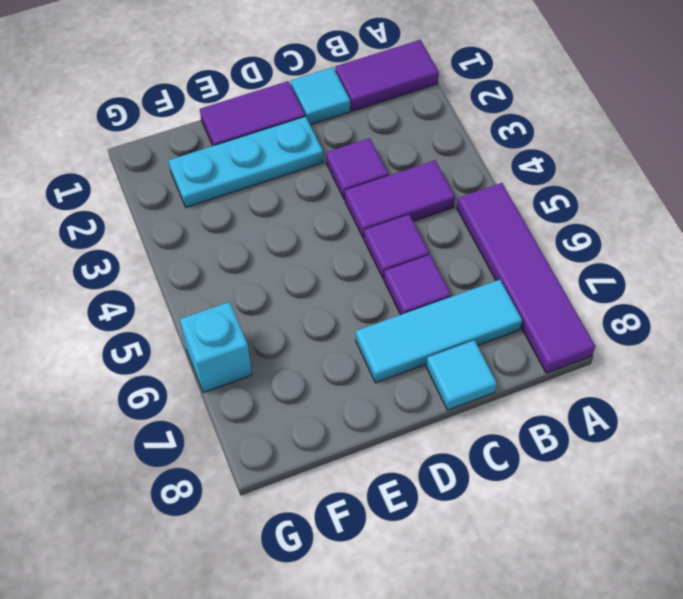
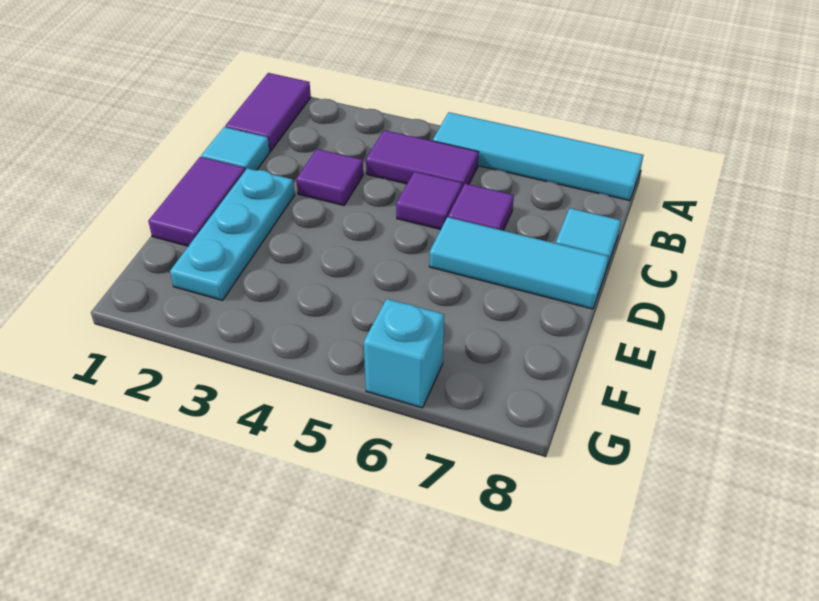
purple tile A5:A8 level 1 -> cyan tile A5:A8 level 1
purple tile B4:C4 level 1 -> purple tile B4:B5 level 1
cyan tile B7:D7 level 1 -> cyan tile D6:D8 level 1

